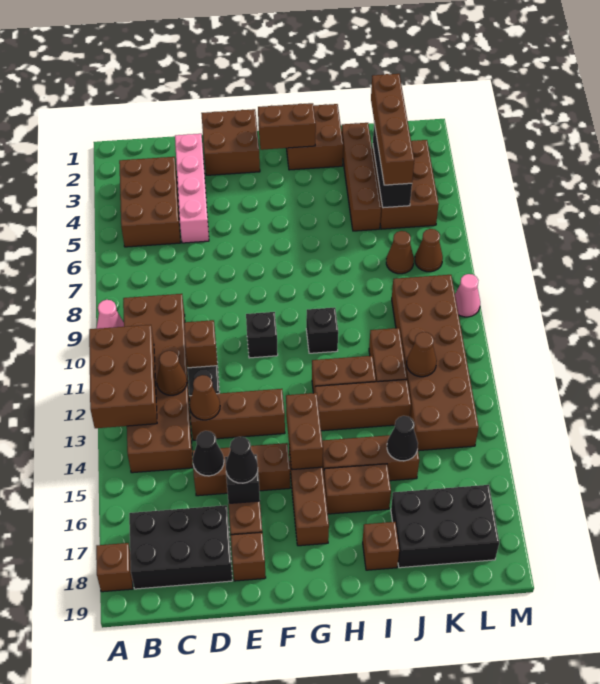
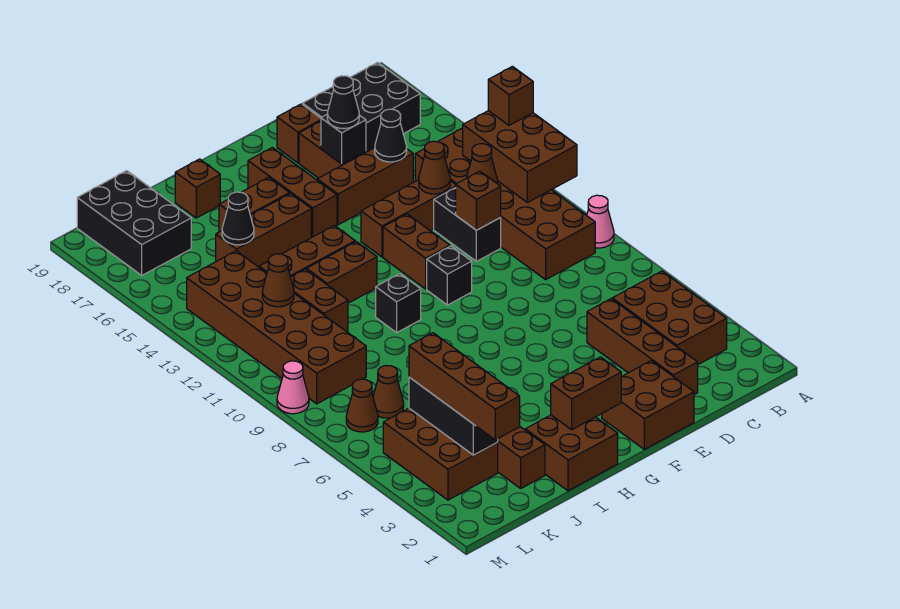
brown brick A18 level 1 -> brown brick A13 level 3
pink brick D2:D5 level 1 -> brown brick D2:D5 level 1
brown brick G14:G15 level 2 -> brown brick F11:F12 level 1
black brick J17:L18 level 1 -> black brick K17:L19 level 1

